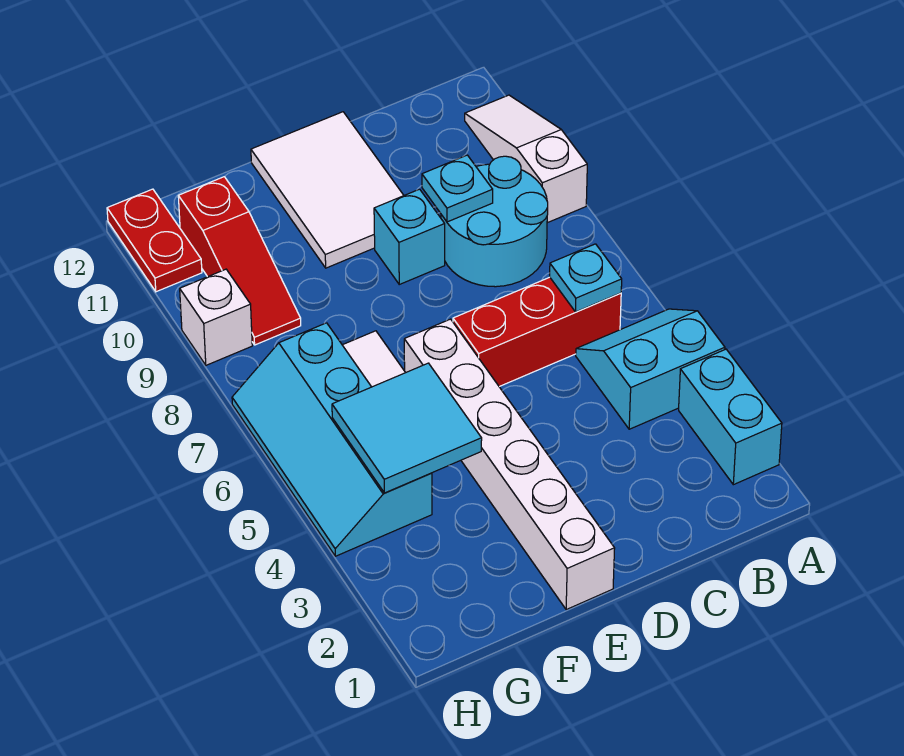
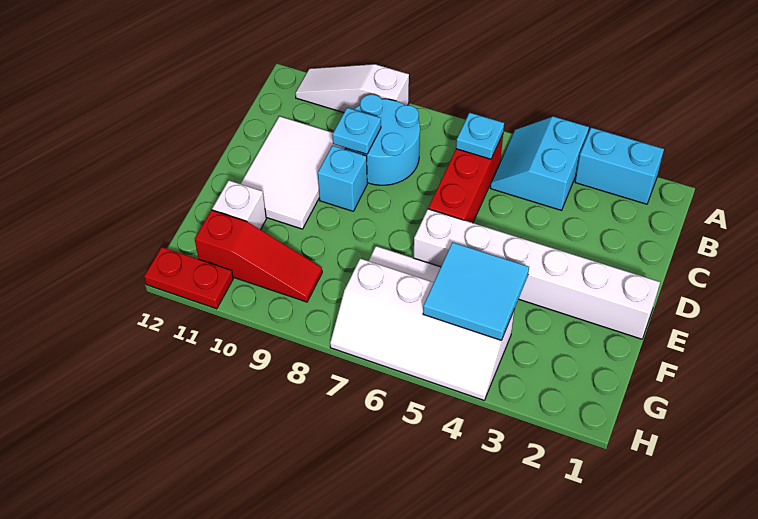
white tile D10:E12 level 1 -> white tile C10:E11 level 1
cyan slope G4:H7 level 1 top G -> white slope G4:H7 level 1 top G
white brick H9 level 1 -> white brick F11 level 1

